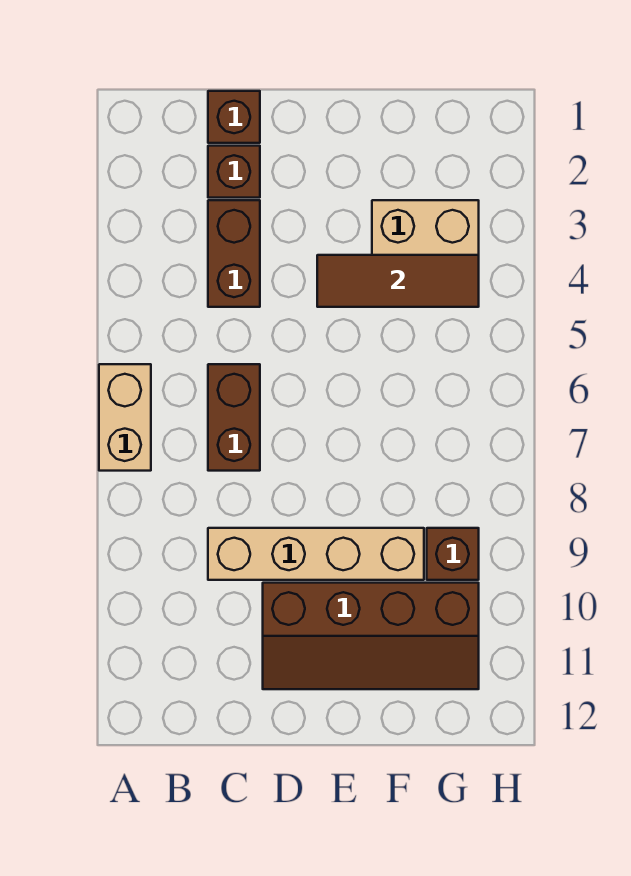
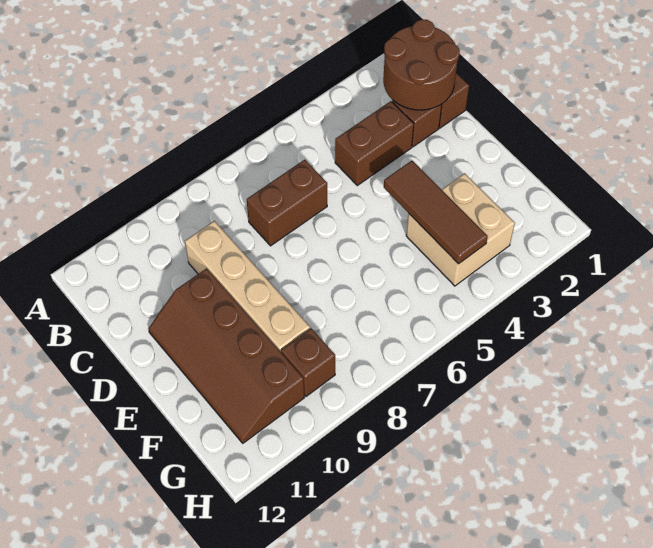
tan brick A6:A7 level 1 -> none
none -> brown round brick B1:C2 level 2

